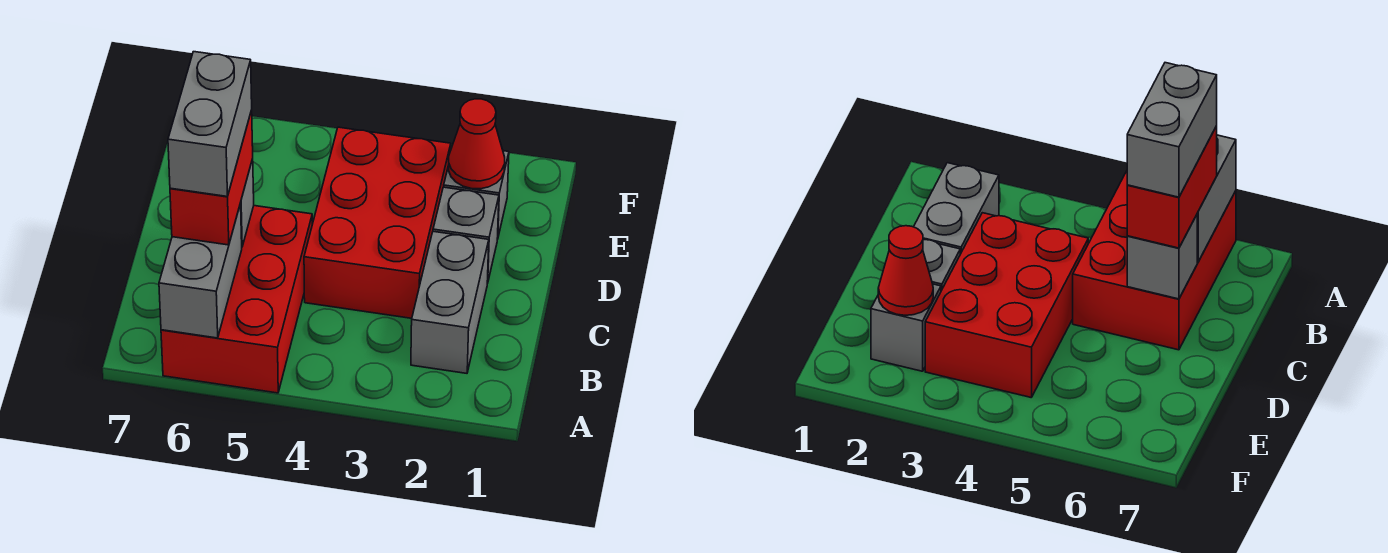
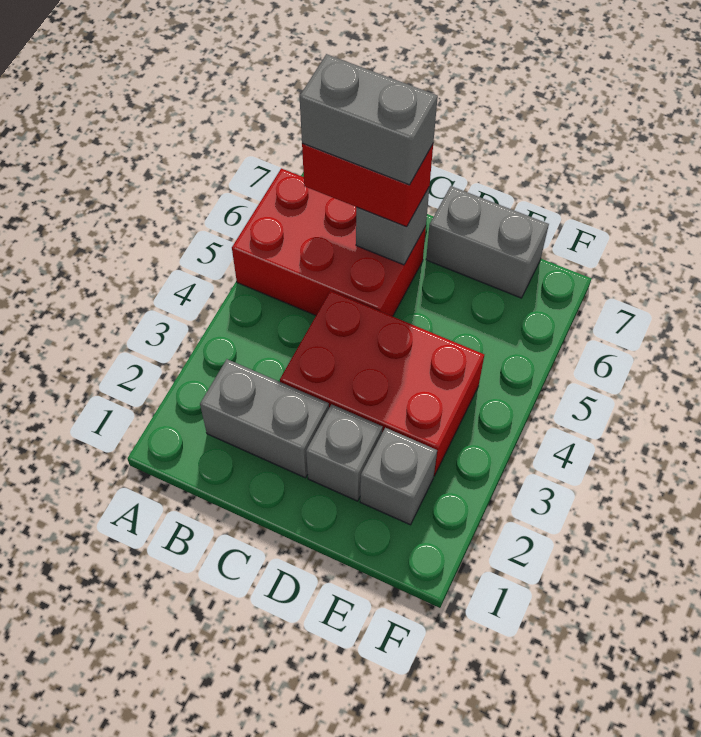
grey brick A6:B6 level 2 -> grey brick D7:E7 level 1
red cone E2 level 2 -> none

